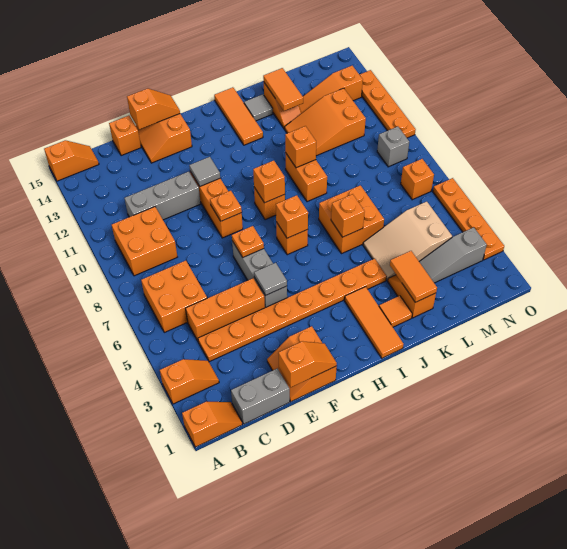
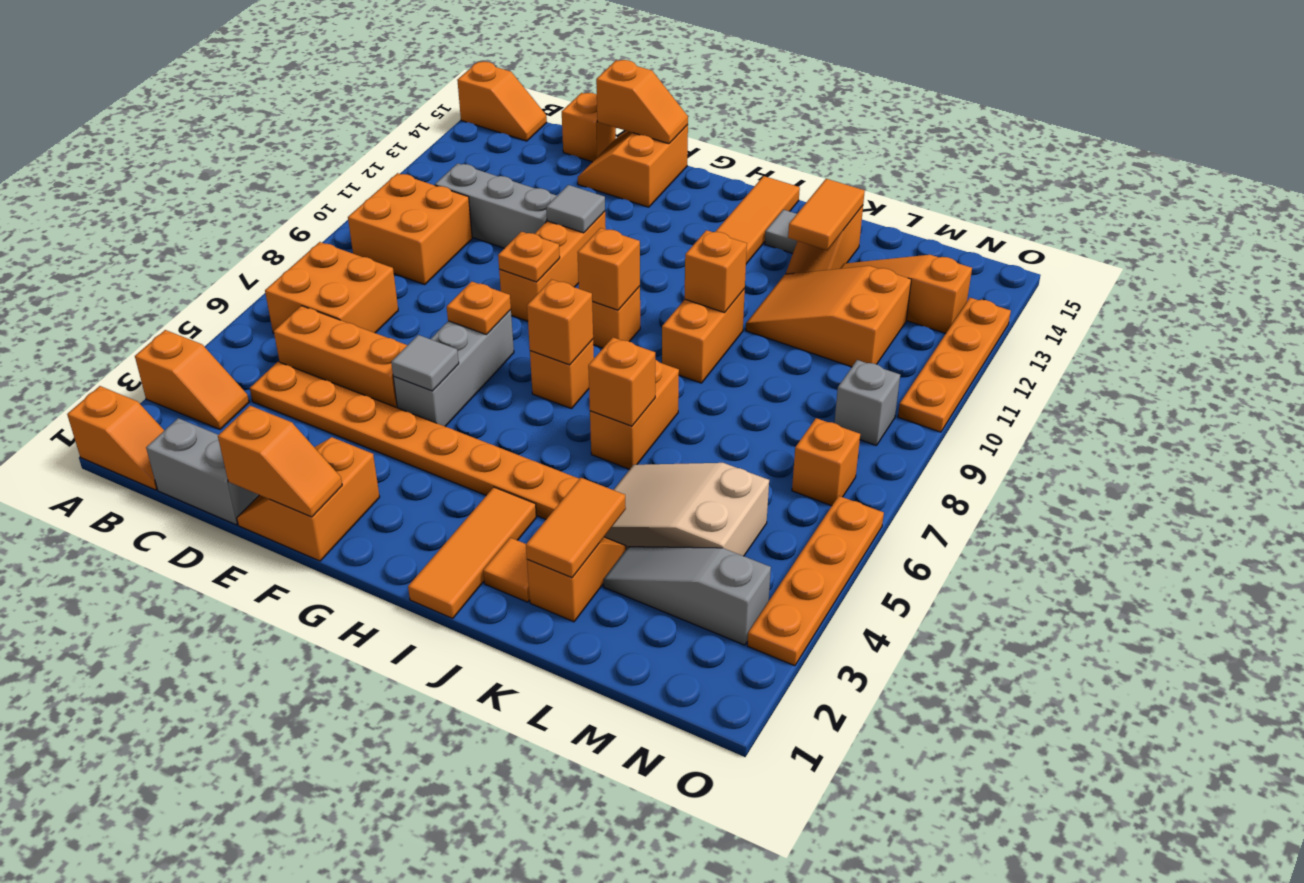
orange brick J6:K7 level 1 -> orange brick J6:J7 level 1

